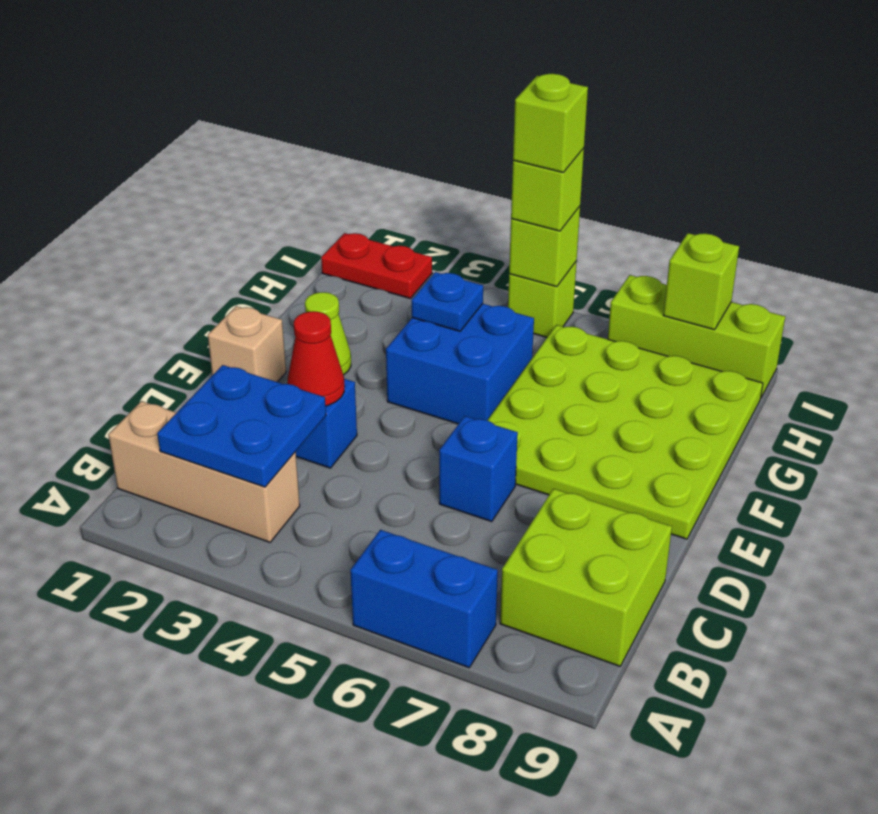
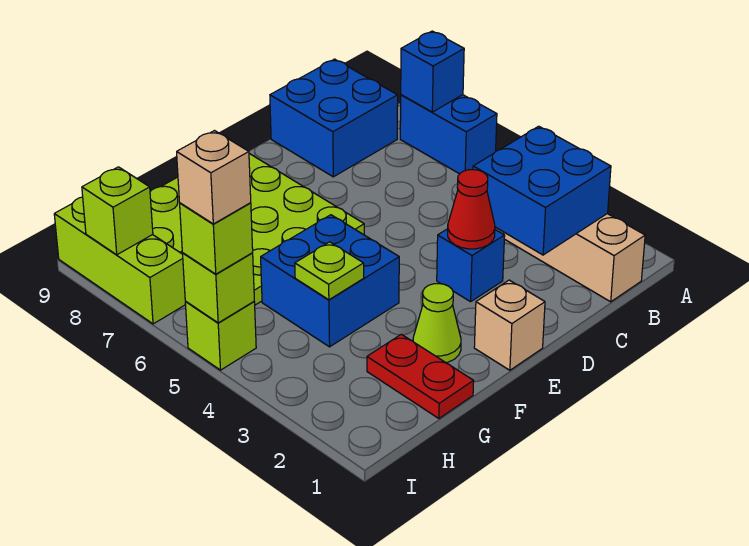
blue plate B2:C3 level 2 -> blue brick B2:C3 level 2
lime brick B8:C9 level 1 -> blue brick B8:C9 level 1
blue brick D6 level 1 -> blue brick A7 level 2
blue plate G4 level 2 -> lime plate G4 level 2
red plate I1:I2 level 1 -> red plate G1:G2 level 1
lime brick I5 level 4 -> tan brick I5 level 4

